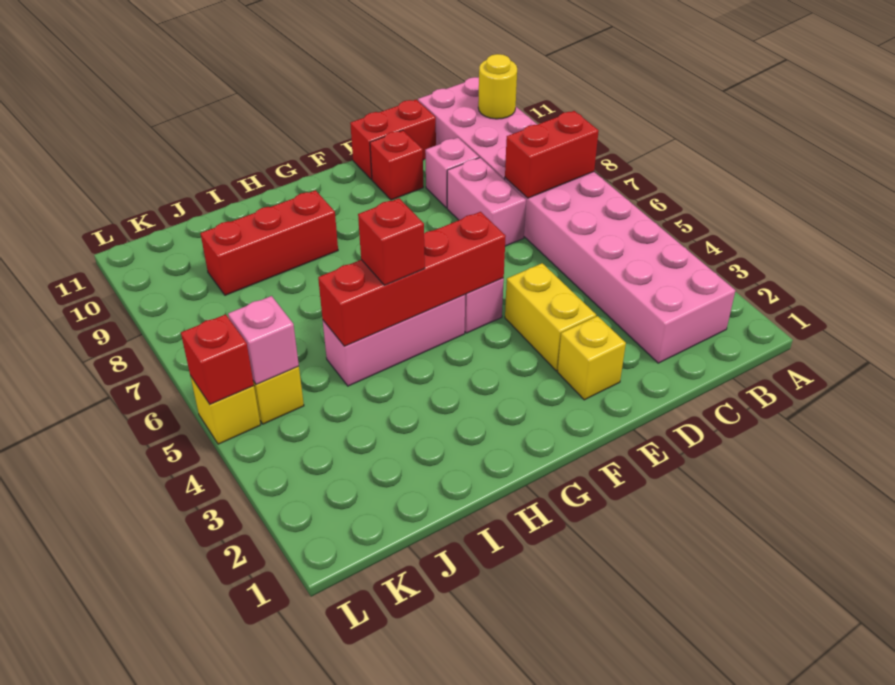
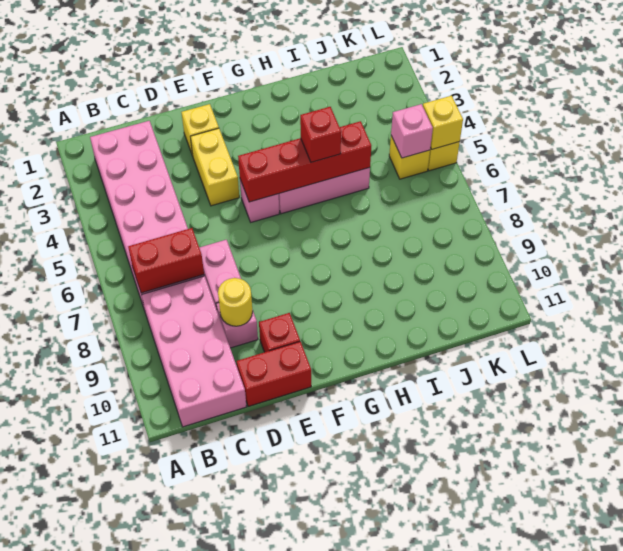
yellow round brick B10 level 2 -> yellow round brick D9 level 2
red brick H9:J9 level 1 -> none
red brick L5 level 2 -> yellow brick L5 level 2

